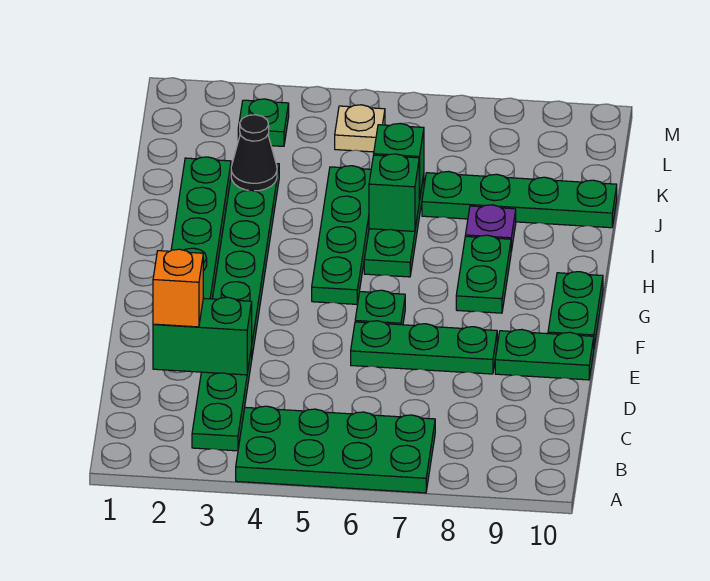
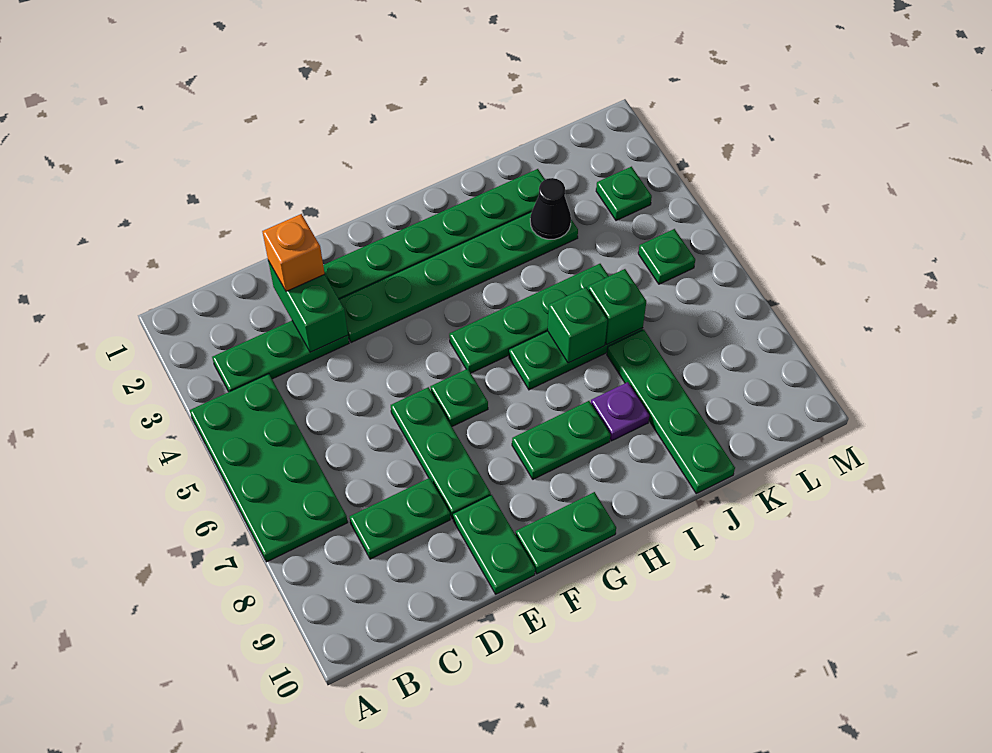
none -> green plate C8:D8 level 1
tan plate L5 level 1 -> green plate L5 level 1

